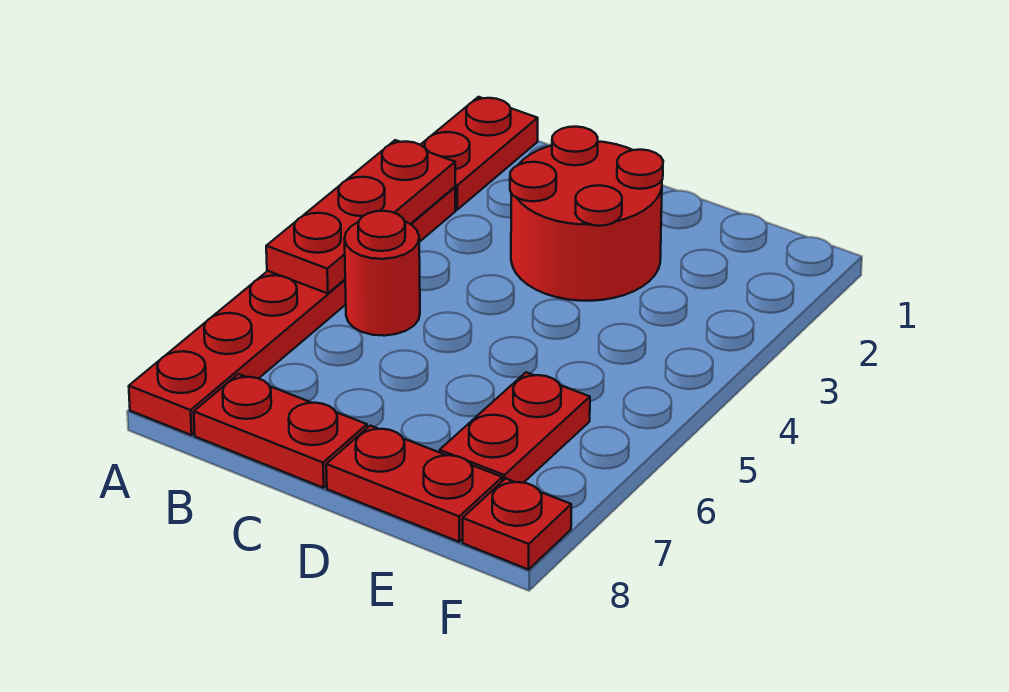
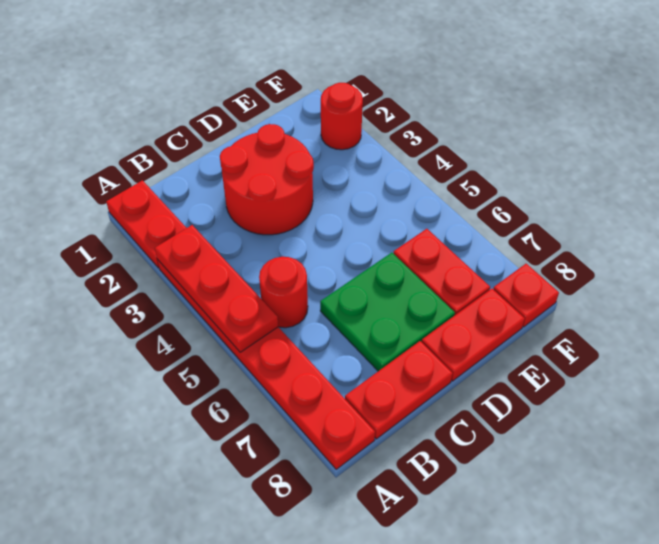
none -> green plate C6:D7 level 1
none -> red round brick F2 level 1

